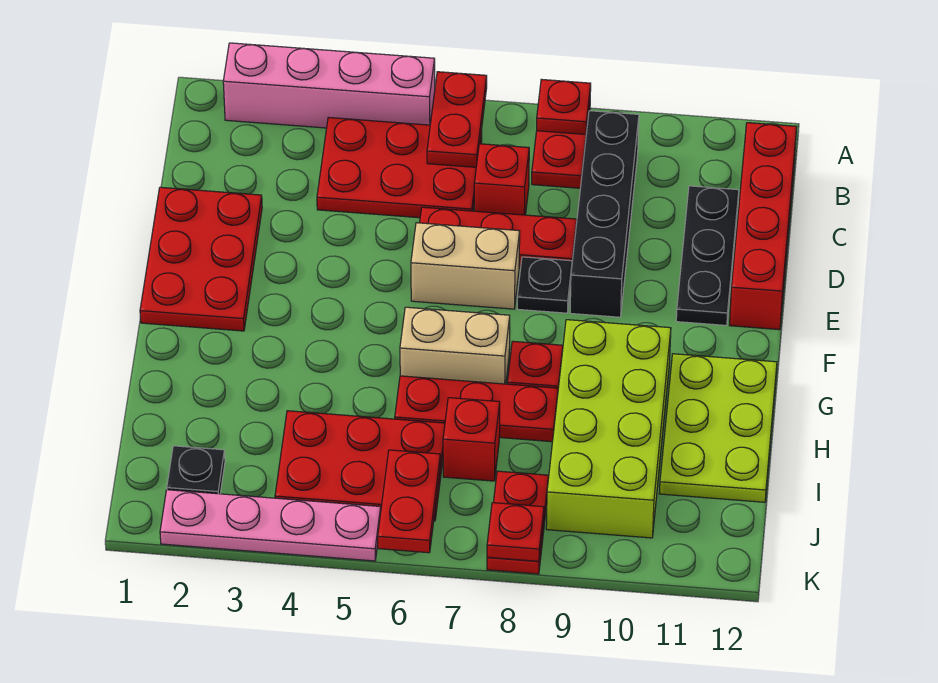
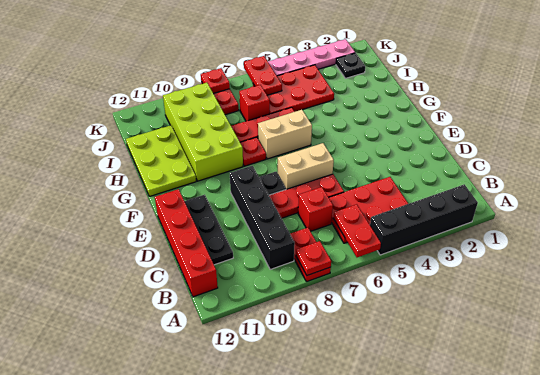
pink brick A2:A5 level 1 -> black brick A2:A5 level 1
red plate D1:F2 level 1 -> none

